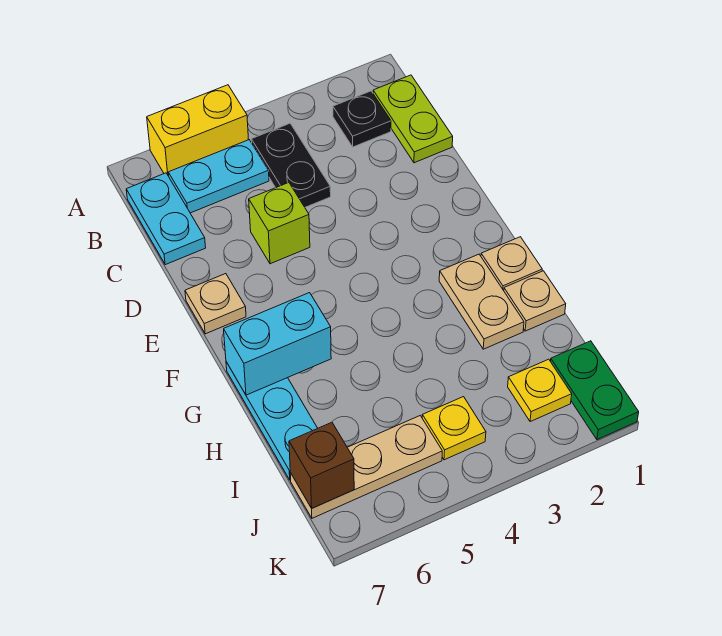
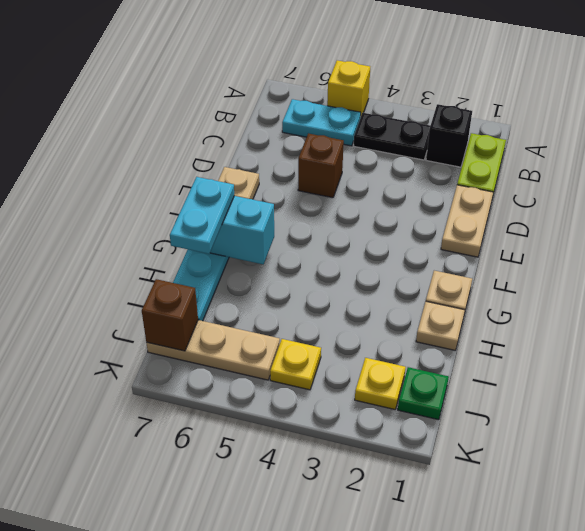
yellow brick A5:A6 level 1 -> yellow brick A5 level 1
black plate B2 level 1 -> black brick B2 level 1
black plate B4:C4 level 1 -> black plate B3:B4 level 1
cyan plate B7:C7 level 1 -> cyan plate G7:H7 level 3
lime brick D5 level 1 -> brown brick D5 level 1
tan plate G2:H2 level 1 -> tan plate D1:E1 level 1
green plate J1:K1 level 1 -> green plate J1 level 1

